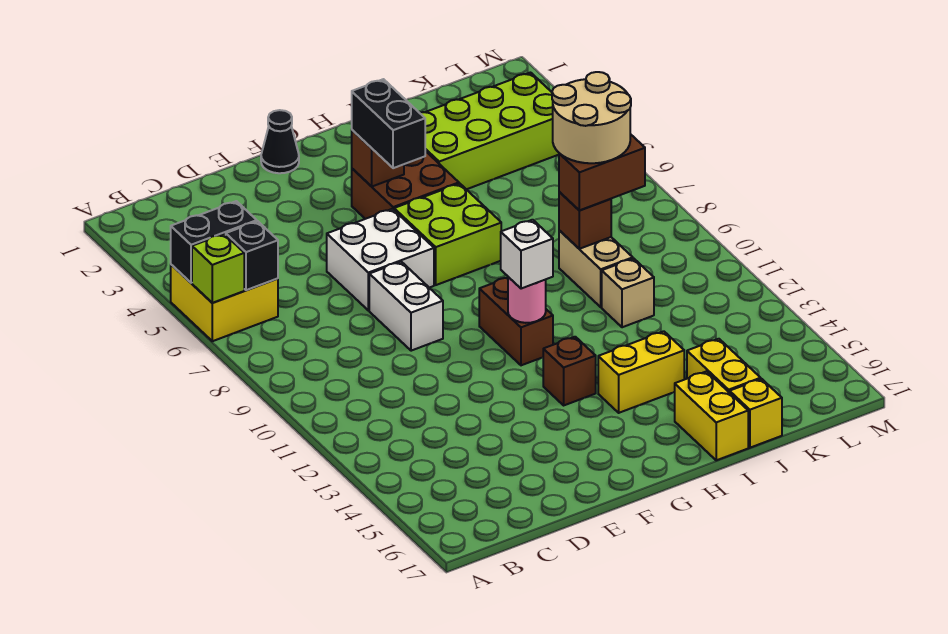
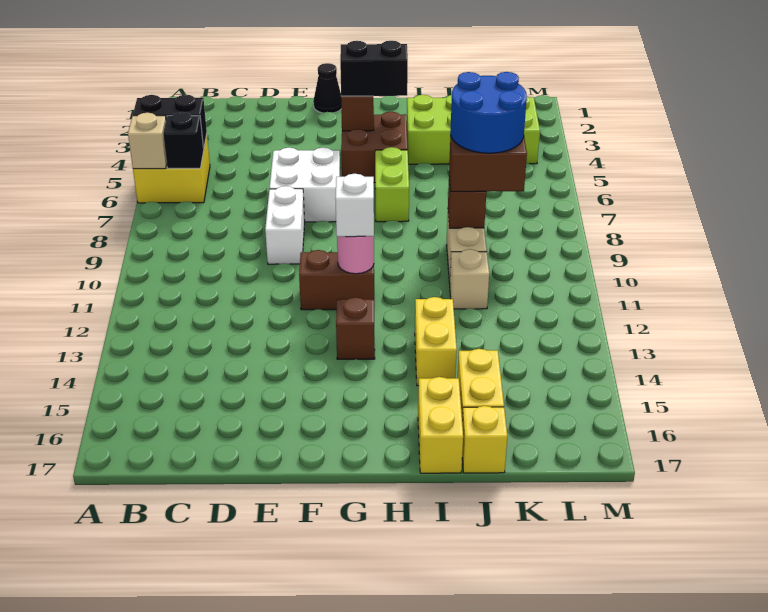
lime brick A6 level 2 -> tan brick A6 level 2
black brick G4:G5 level 3 -> black brick G4:H4 level 3
lime brick G6:H7 level 1 -> lime brick H6:H7 level 1
brown brick G10:G11 level 1 -> brown brick F11:G11 level 1
yellow brick H14:I14 level 1 -> yellow brick I13:I14 level 1
tan round brick J8:K9 level 4 -> blue round brick J8:K9 level 4

